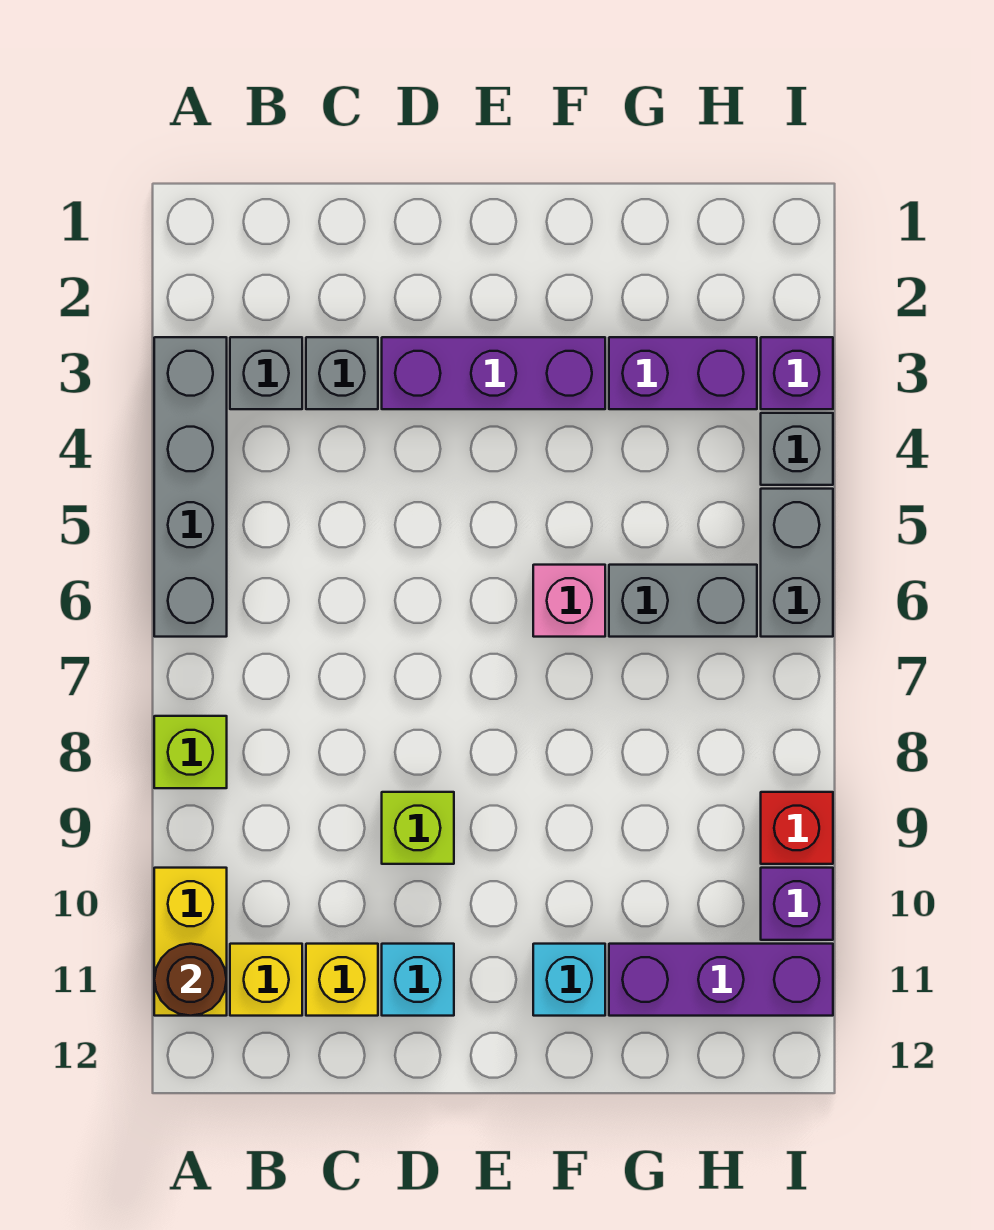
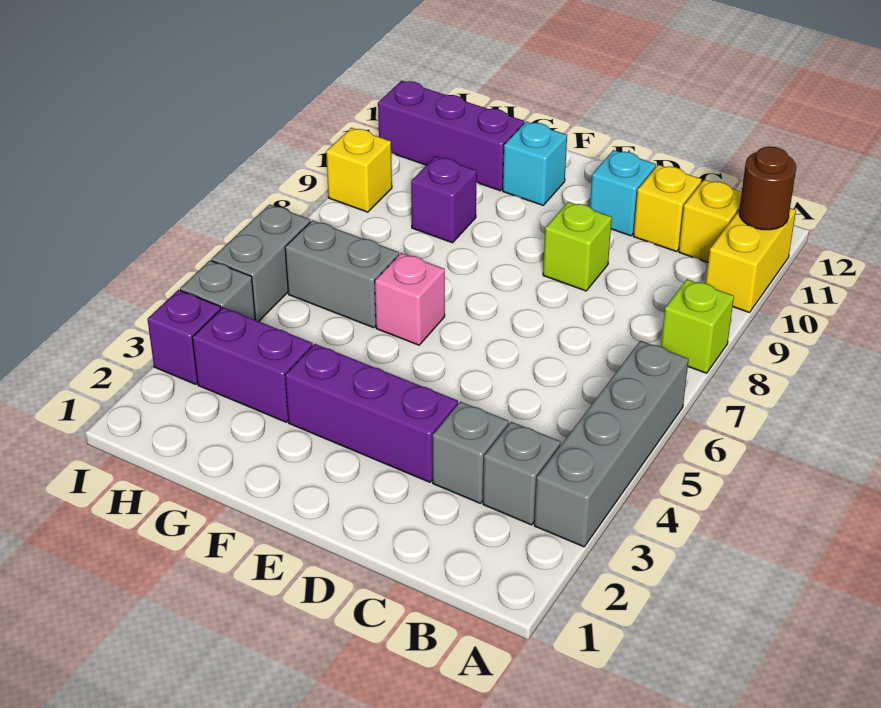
red brick I9 level 1 -> yellow brick I9 level 1
purple brick I10 level 1 -> purple brick G9 level 1

